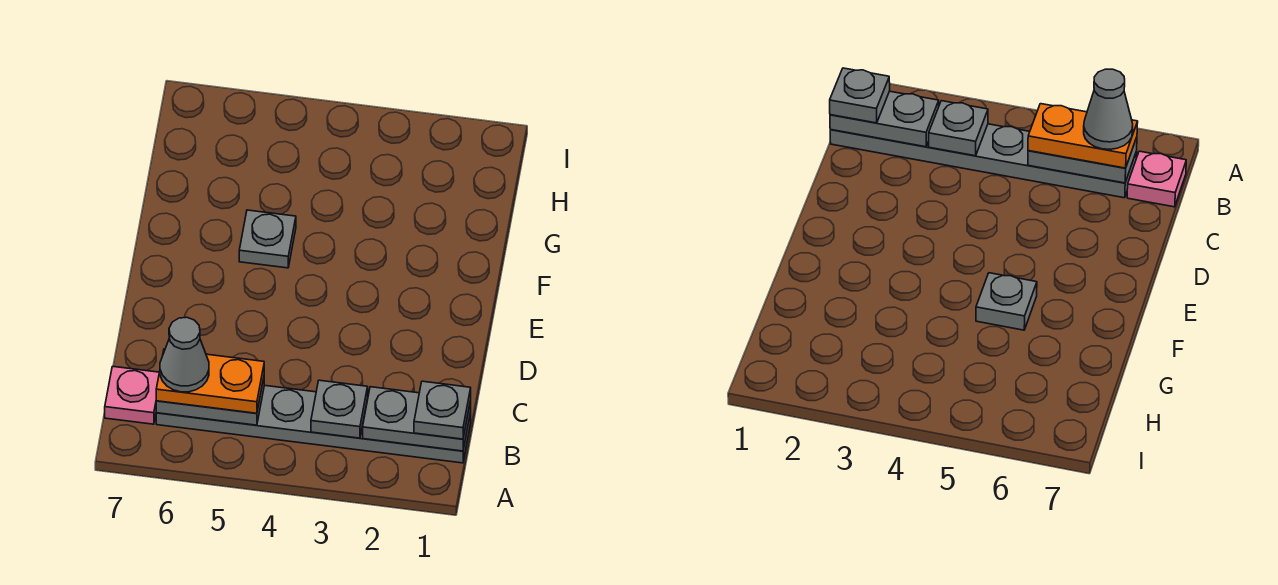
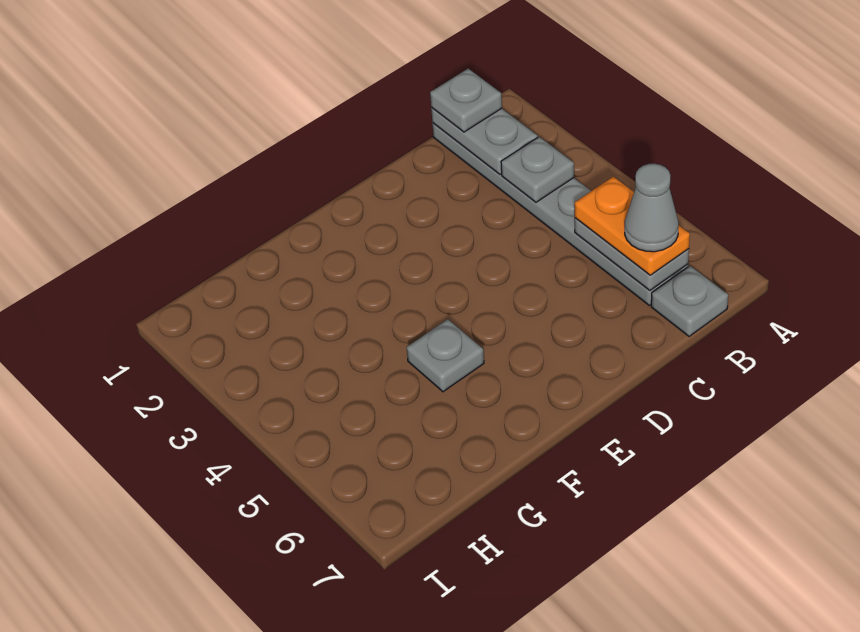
pink plate B7 level 1 -> grey plate B7 level 1

